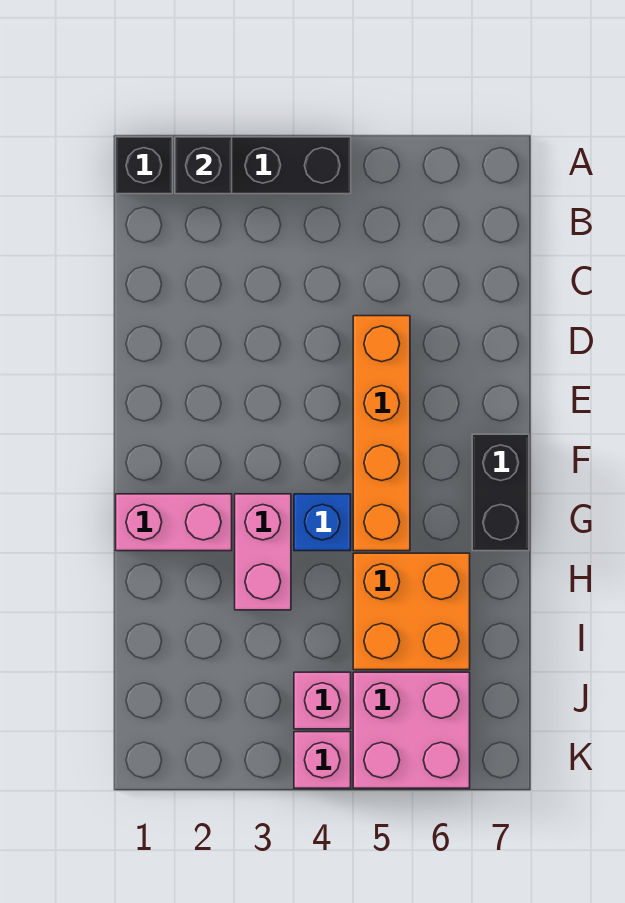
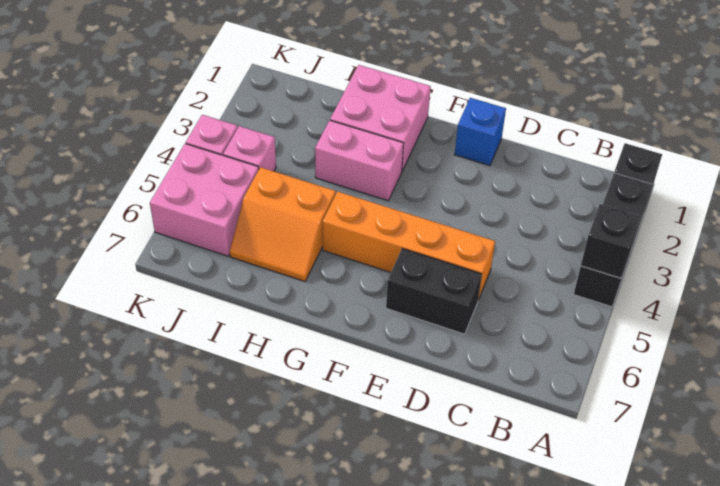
black brick A2 level 2 -> black brick A4 level 2
black brick F7:G7 level 1 -> black brick D6:E6 level 1
pink brick G1:G2 level 1 -> pink brick G1:H2 level 1
blue brick G4 level 1 -> blue brick E1 level 1
orange brick H5:I6 level 1 -> orange slope H5:I6 level 1 top 5

